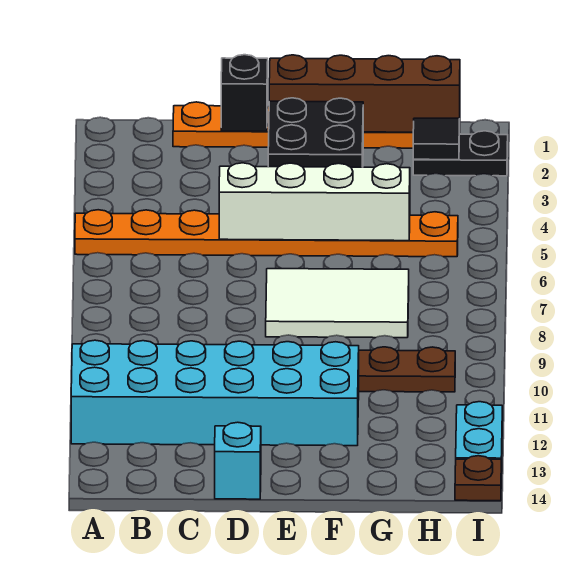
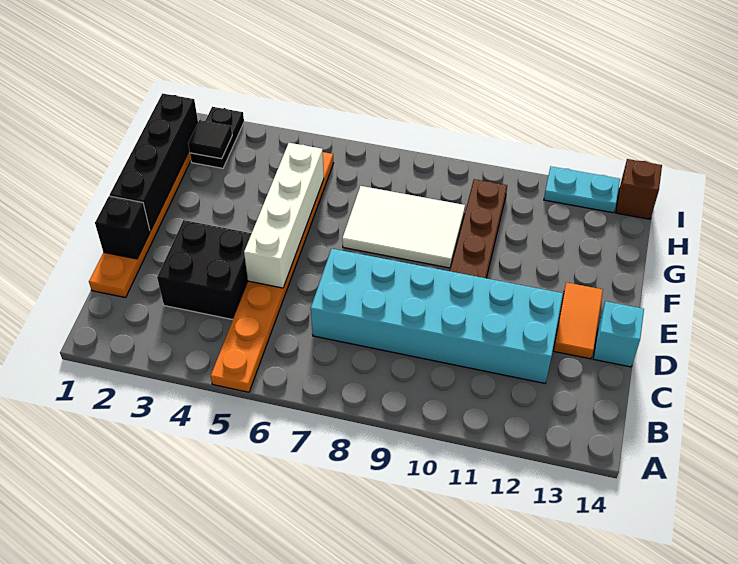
cyan brick A11:F12 level 1 -> cyan brick C7:D12 level 1
none -> orange tile D13:E13 level 1
brown brick E1:H1 level 2 -> black brick E1:H1 level 2
black brick E2:F3 level 1 -> black brick C3:D4 level 1
white tile E7:G8 level 1 -> white tile F7:G9 level 1
brown plate I14 level 1 -> brown brick I14 level 1

